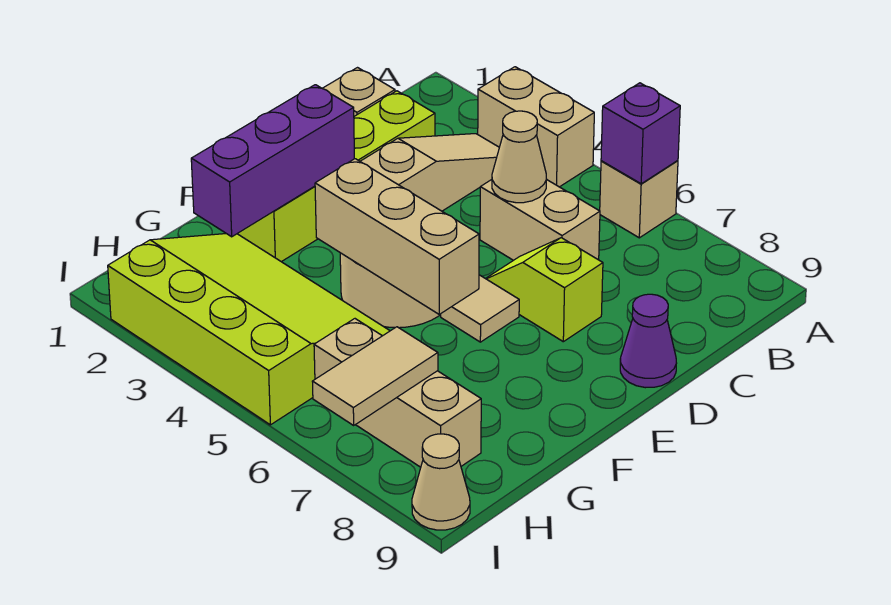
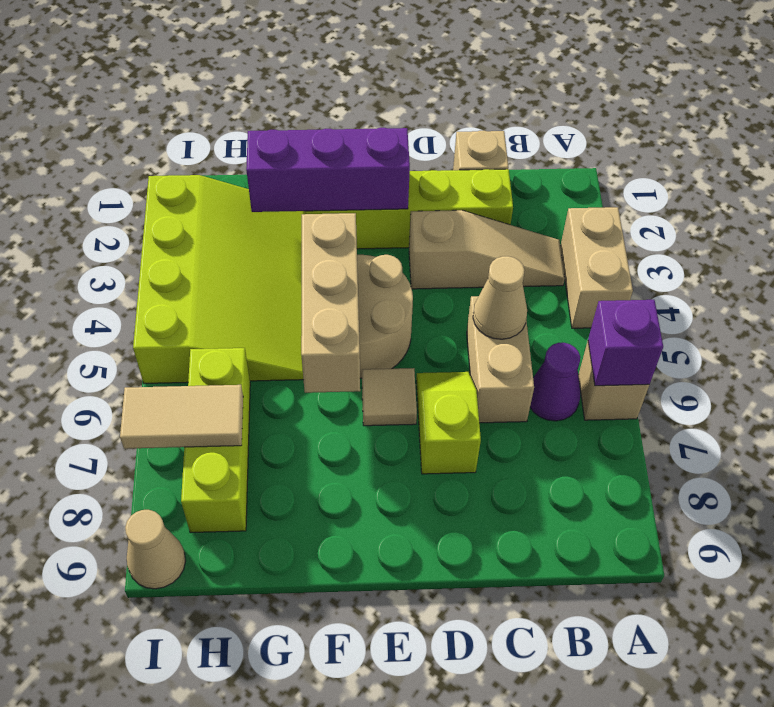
purple cone D9 level 1 -> purple cone B6 level 1
tan brick H6:H8 level 1 -> lime brick H6:H8 level 1

